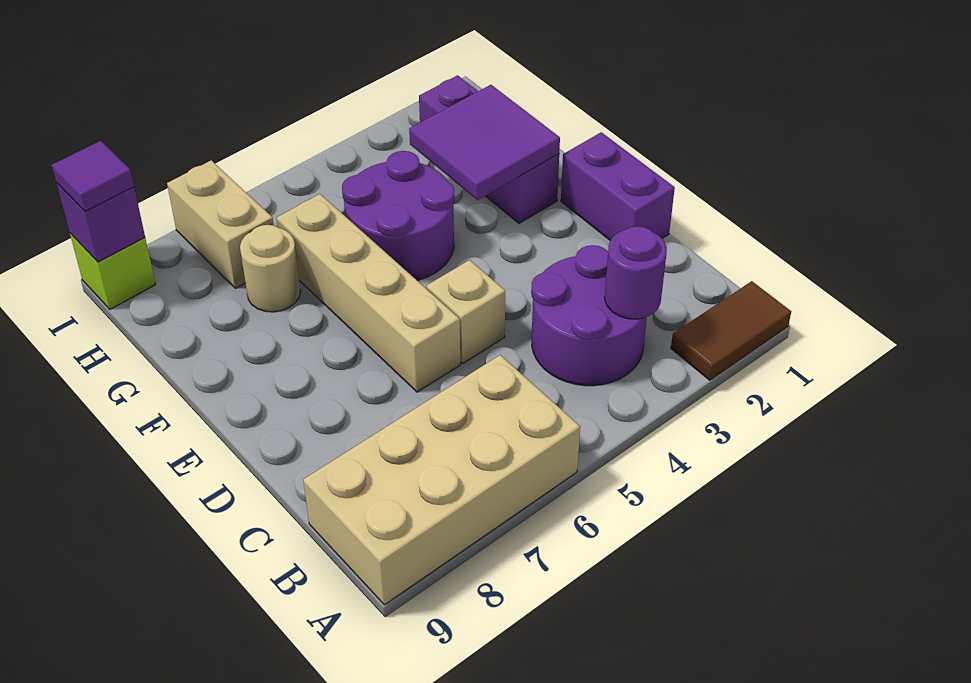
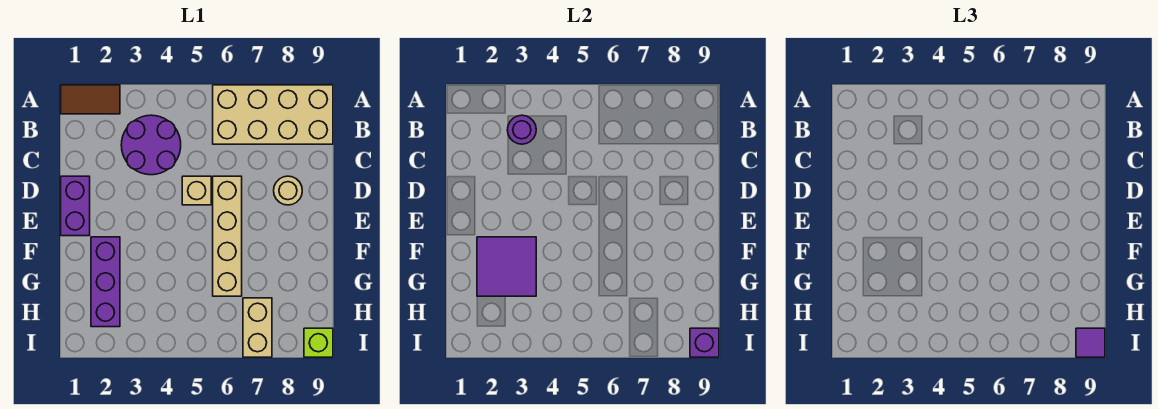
purple round brick F4:G5 level 1 -> none
tan round brick G7 level 1 -> tan round brick D8 level 1

